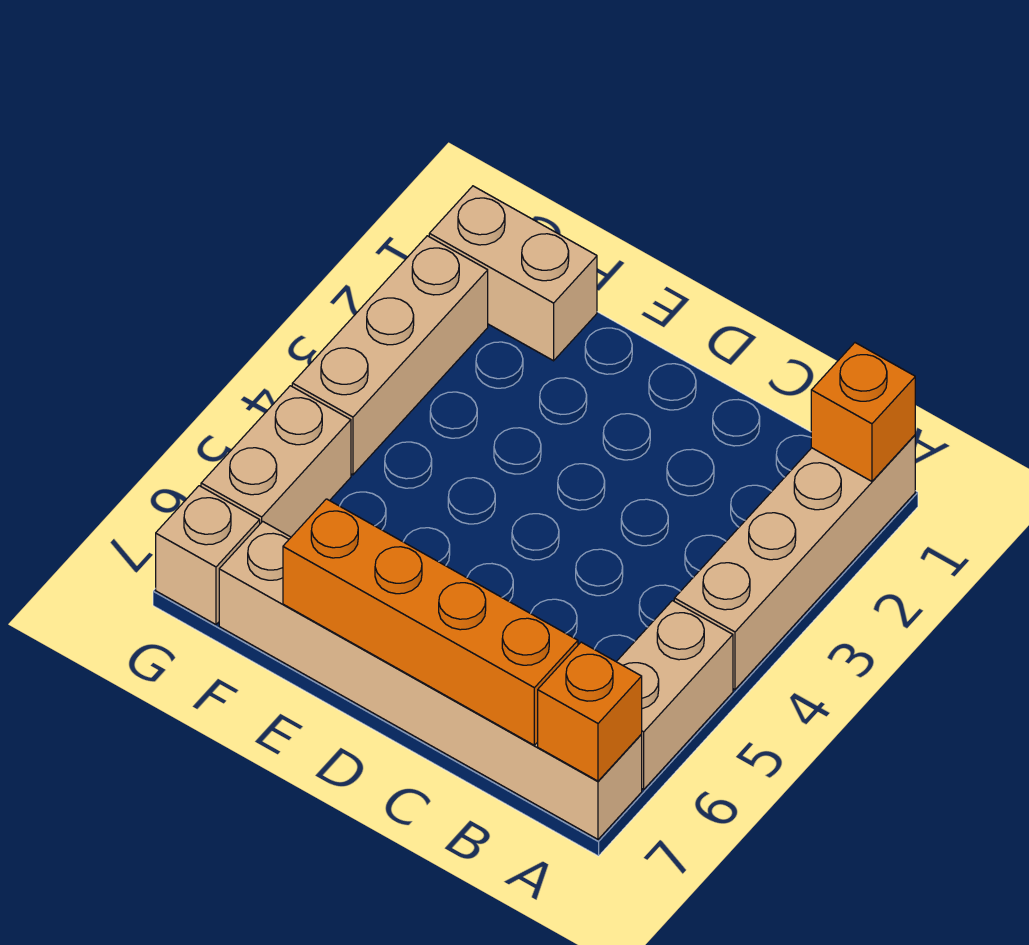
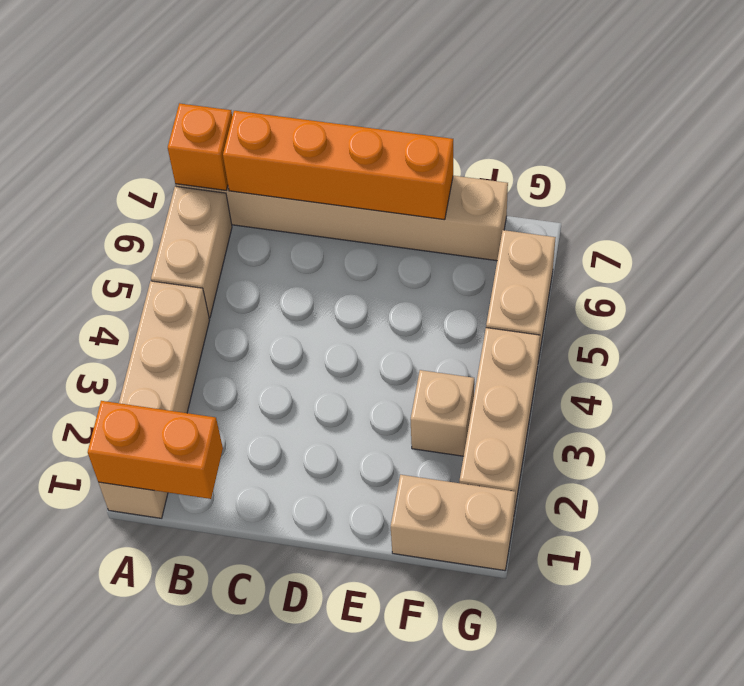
orange brick A1 level 2 -> orange brick A1:B1 level 2
tan brick G7 level 1 -> tan brick F3 level 1

